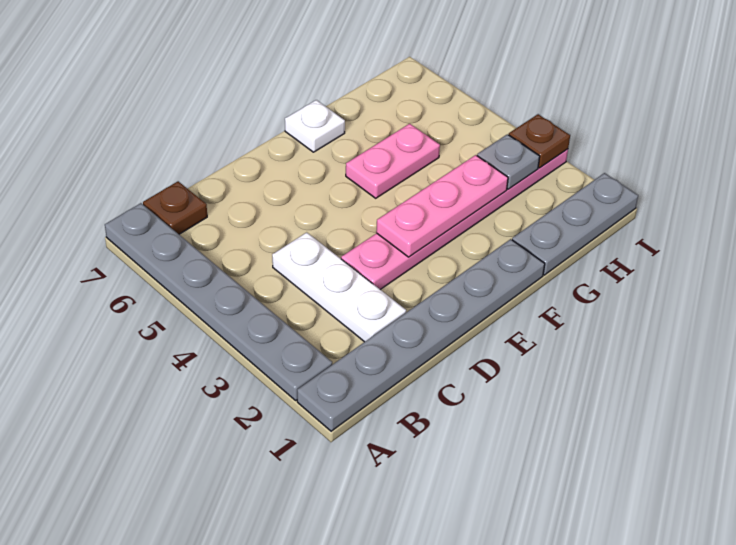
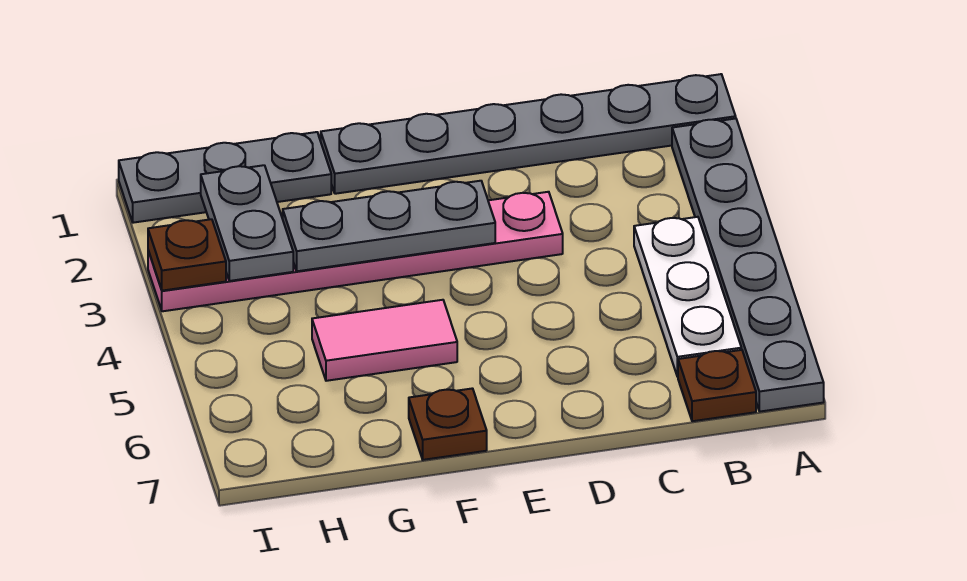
white plate C2:C4 level 1 -> white plate B4:B6 level 1
pink plate E3:G3 level 2 -> grey plate E3:G3 level 2
pink plate F5:G5 level 1 -> pink tile F5:G5 level 1
white plate F7 level 1 -> brown plate F7 level 1
grey plate H3 level 2 -> grey plate H2:H3 level 2

